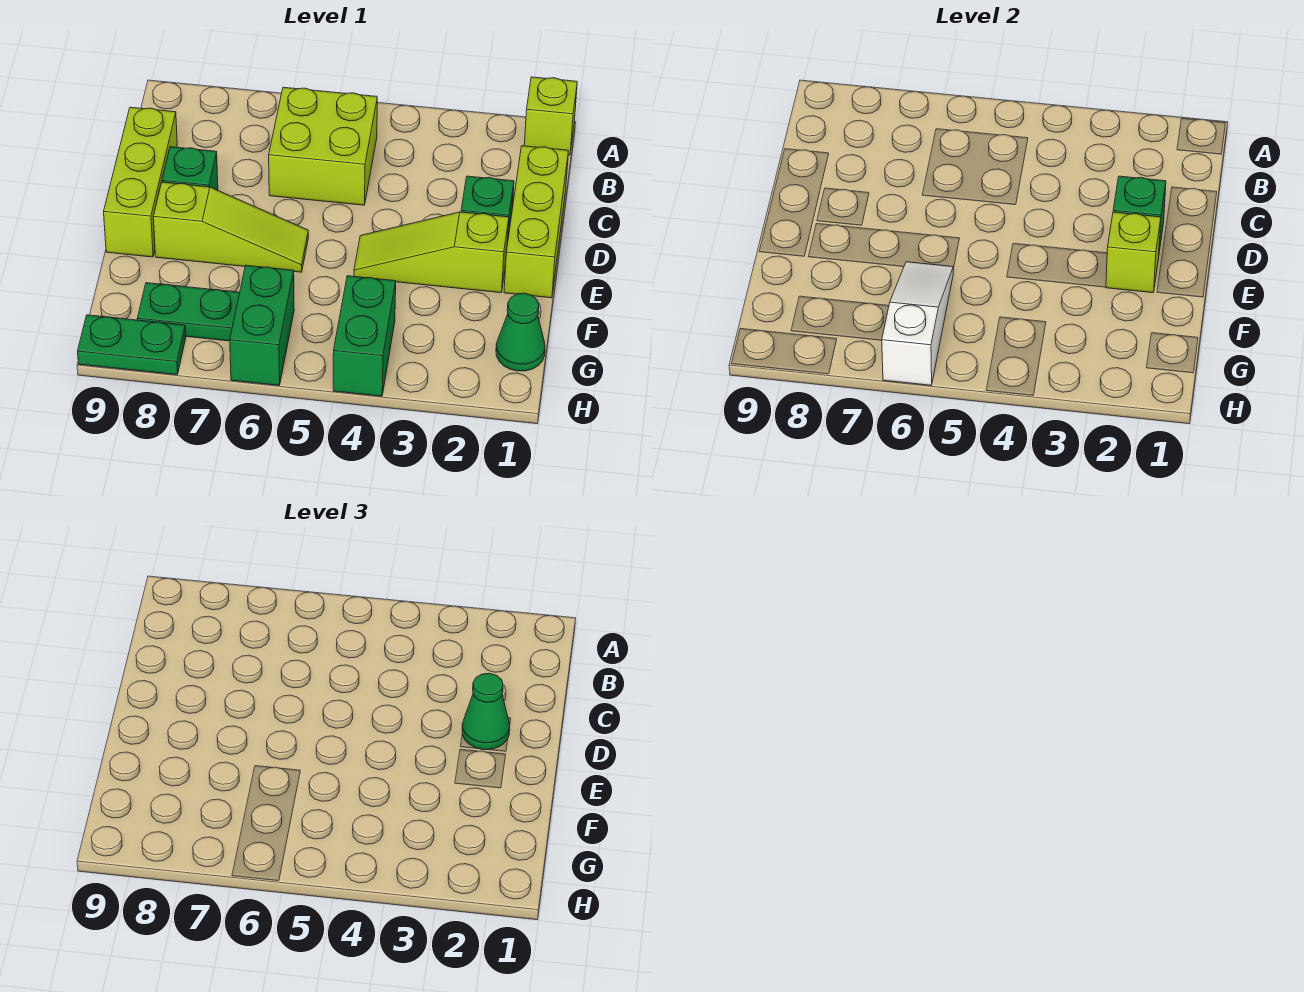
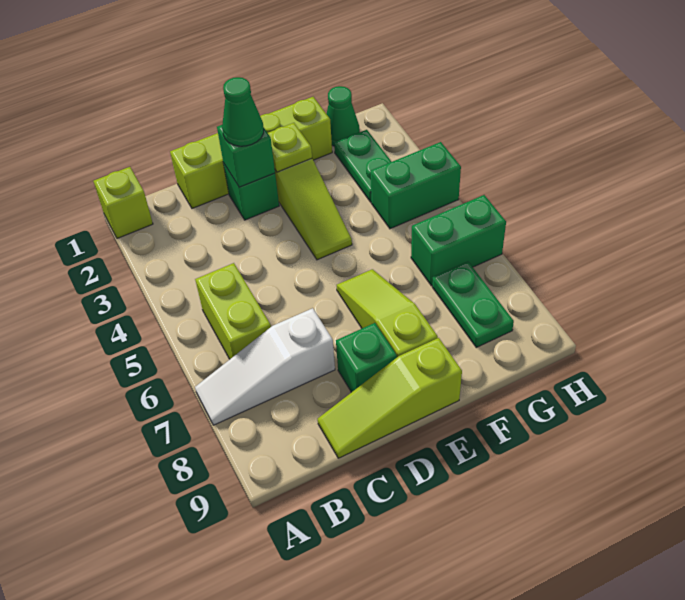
lime brick B5:C6 level 1 -> lime brick B5:B6 level 1
lime brick C1:E1 level 1 -> lime brick C1:F1 level 1
lime brick C9:E9 level 1 -> lime slope C9:E9 level 1 top E
lime brick E2 level 2 -> lime plate E2 level 2
white slope F6:H6 level 2 top H -> white slope A7:C7 level 1 top C
green plate H8:H9 level 1 -> green plate G2:G3 level 1

